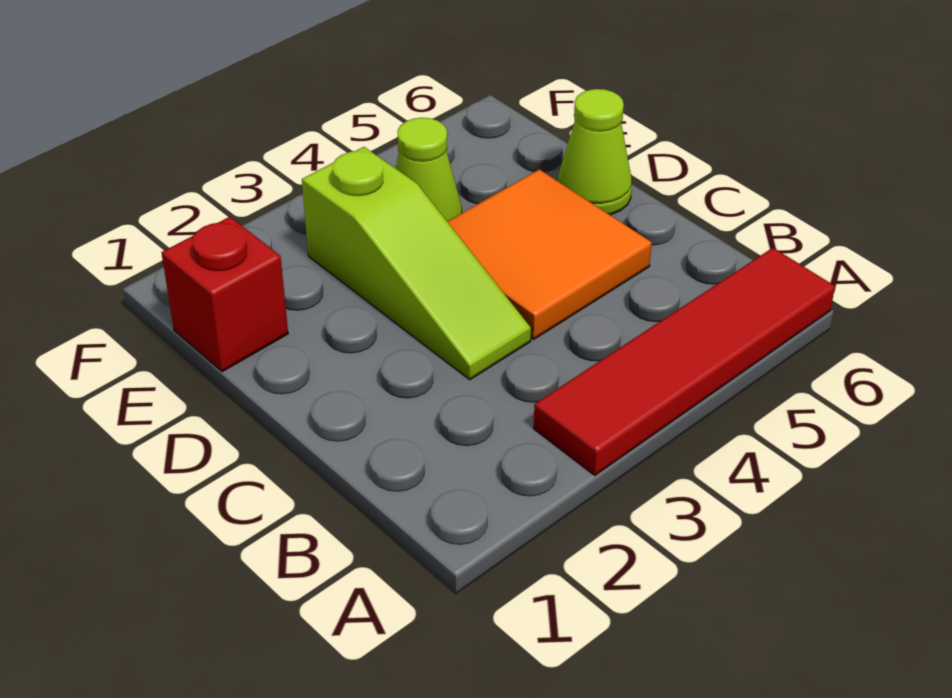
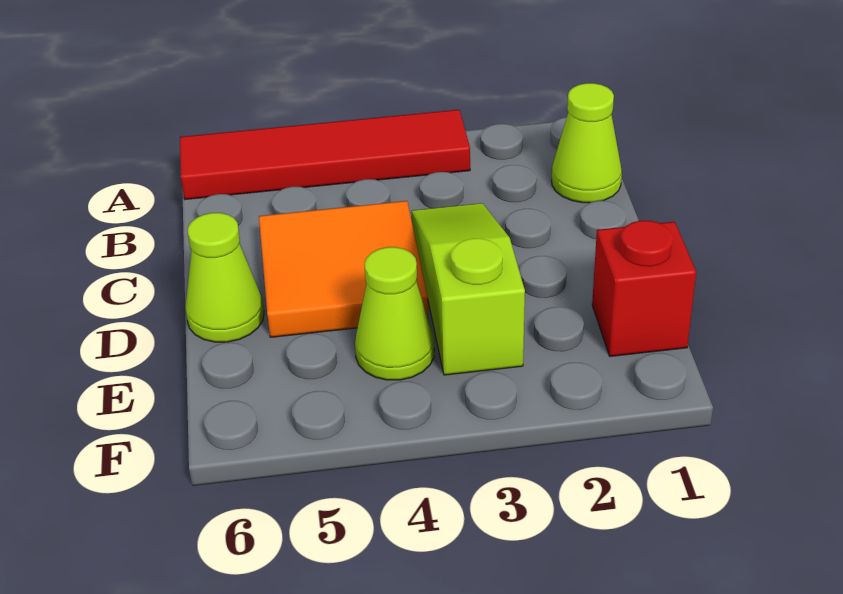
none -> lime cone B1 level 1

